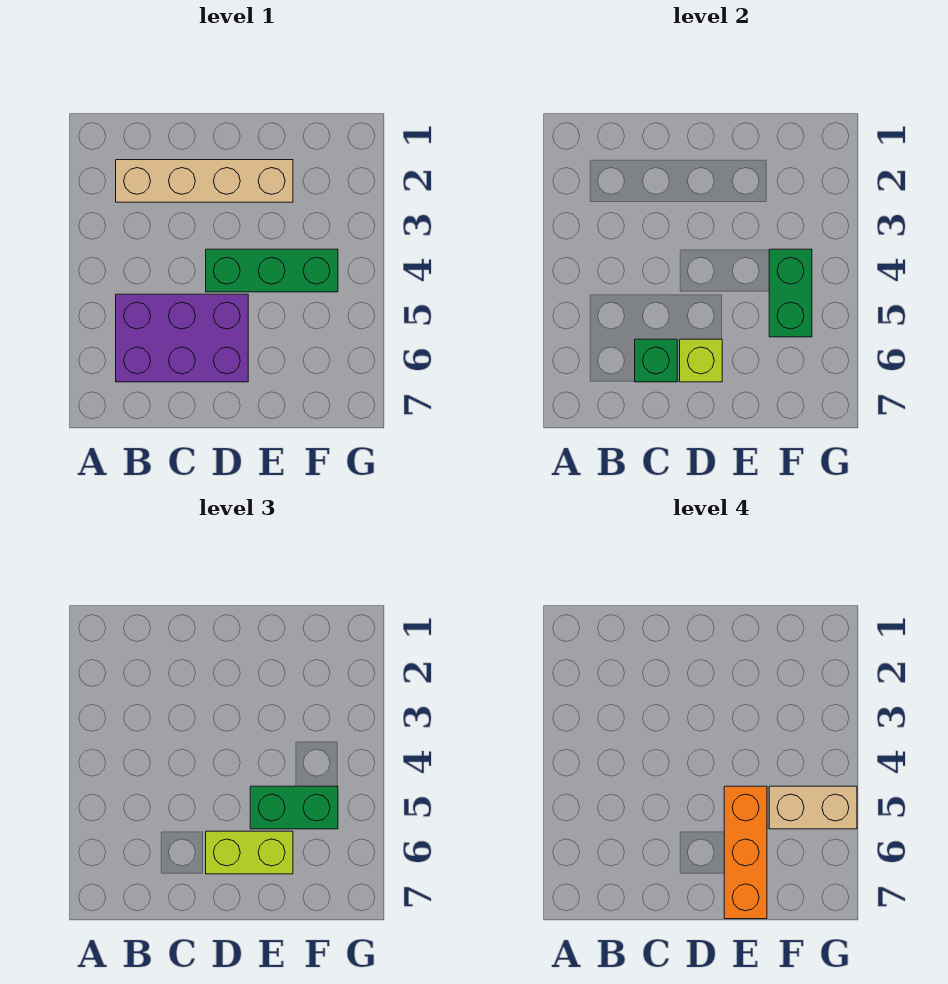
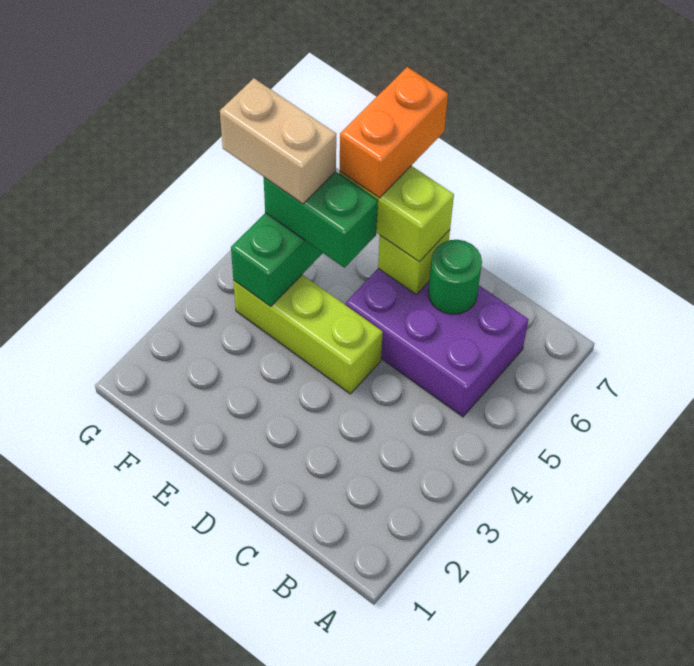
tan brick B2:E2 level 1 -> none
green brick C6 level 2 -> green round brick C6 level 2
green brick D4:F4 level 1 -> lime brick D4:F4 level 1
orange brick E5:E7 level 4 -> orange brick E6:E7 level 4

